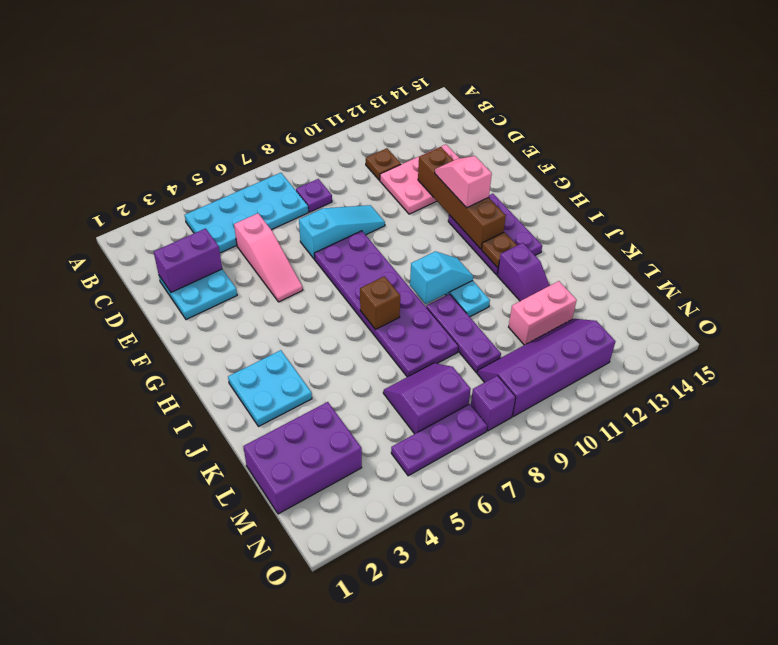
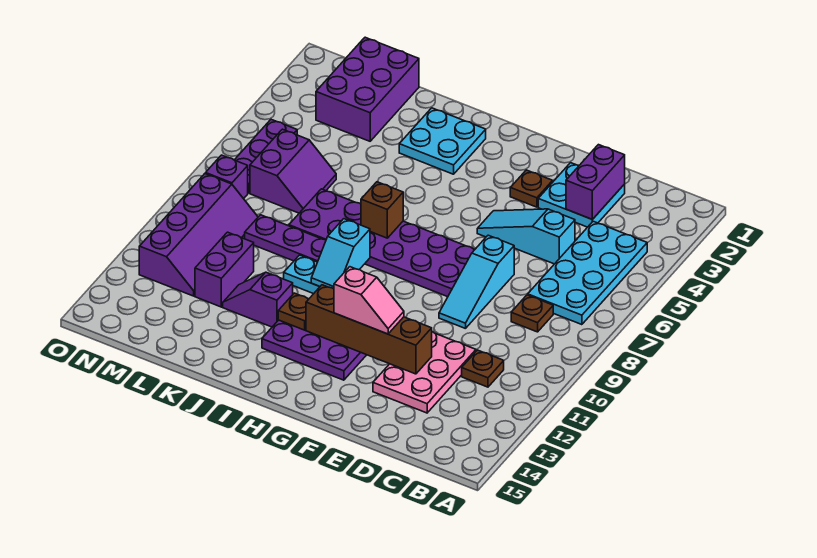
purple plate C8 level 1 -> brown plate C8 level 1
pink slope D5:F5 level 1 top D -> cyan slope D5:F5 level 1 top D
none -> brown plate F3 level 1
pink brick L11:L12 level 1 -> purple brick L11:L12 level 1

